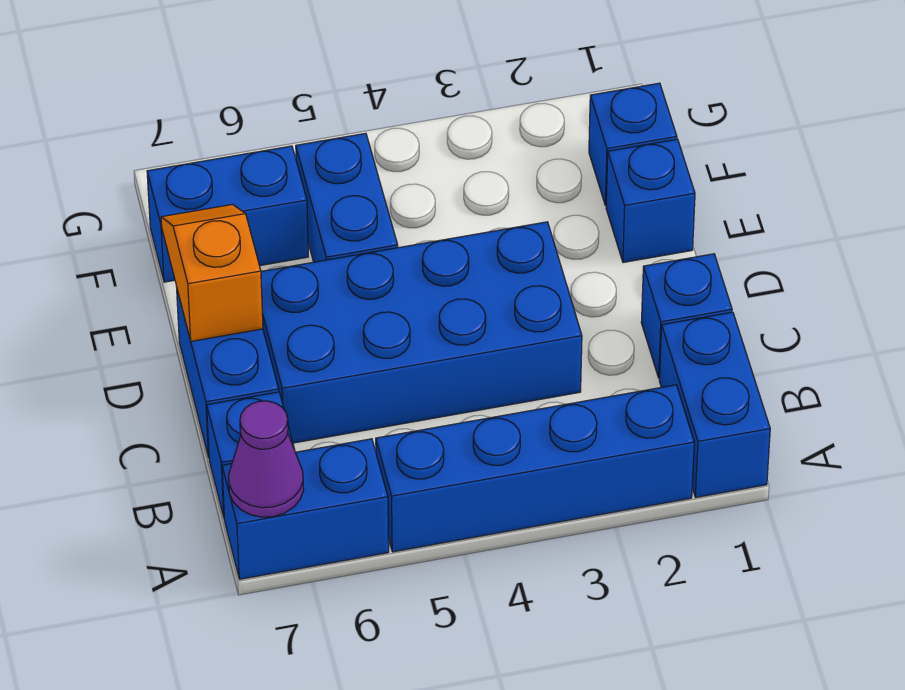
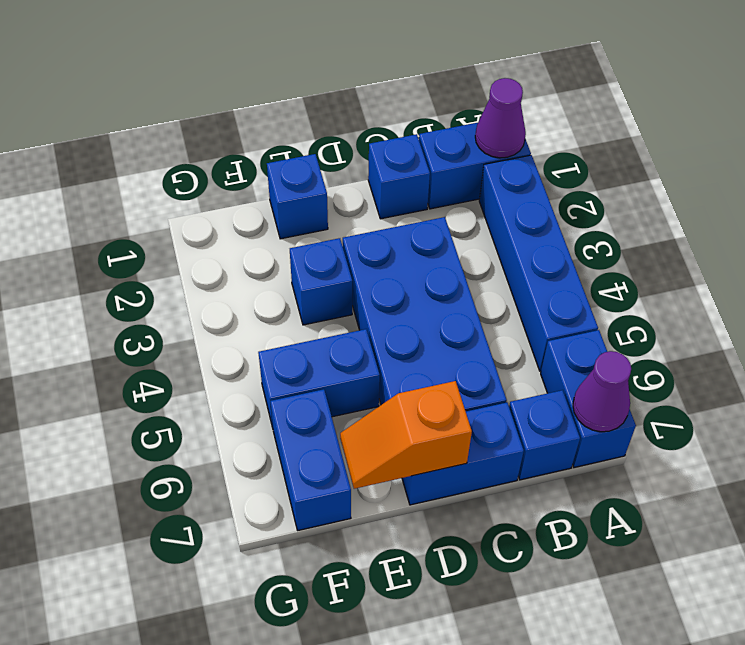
none -> purple cone A1 level 2
blue brick F1 level 1 -> blue brick E3 level 1

